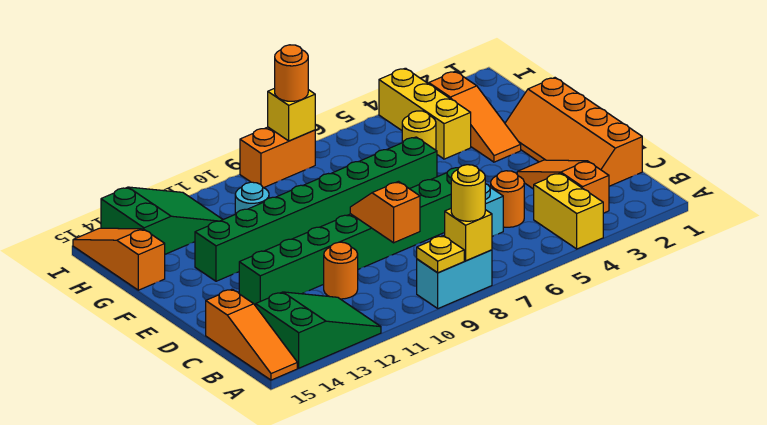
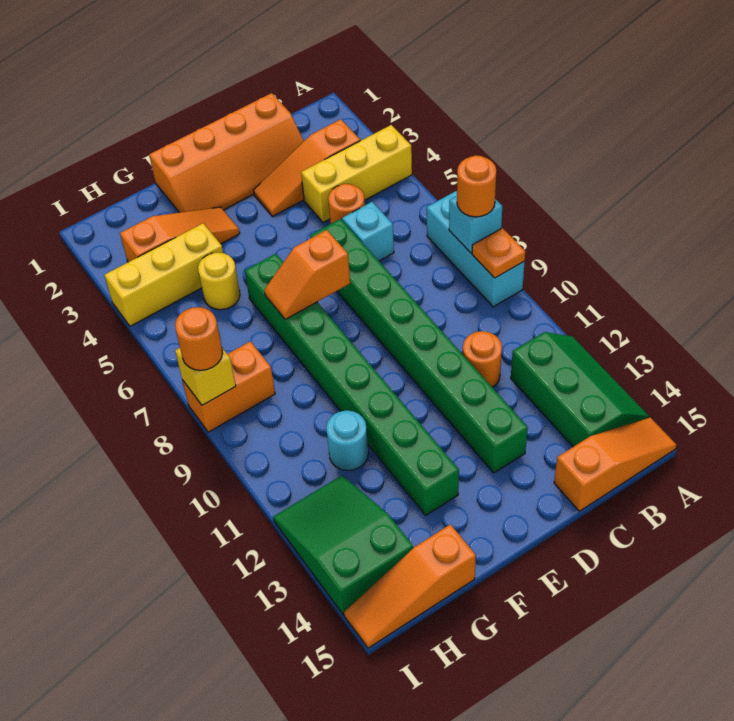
yellow brick A4:B4 level 1 -> yellow brick A4:C4 level 1
cyan brick A8:A9 level 1 -> cyan brick A7:A9 level 1
yellow brick A8 level 2 -> cyan brick A8 level 2
yellow round brick A8 level 3 -> orange round brick A8 level 3
yellow plate A9 level 2 -> orange plate A9 level 2
green slope A12:B14 level 1 top 14 -> green slope A12:B14 level 1 top B
orange slope C9:D9 level 2 top C -> orange slope E7:F7 level 2 top E
orange brick I8:I9 level 1 -> orange brick H8:I8 level 1

